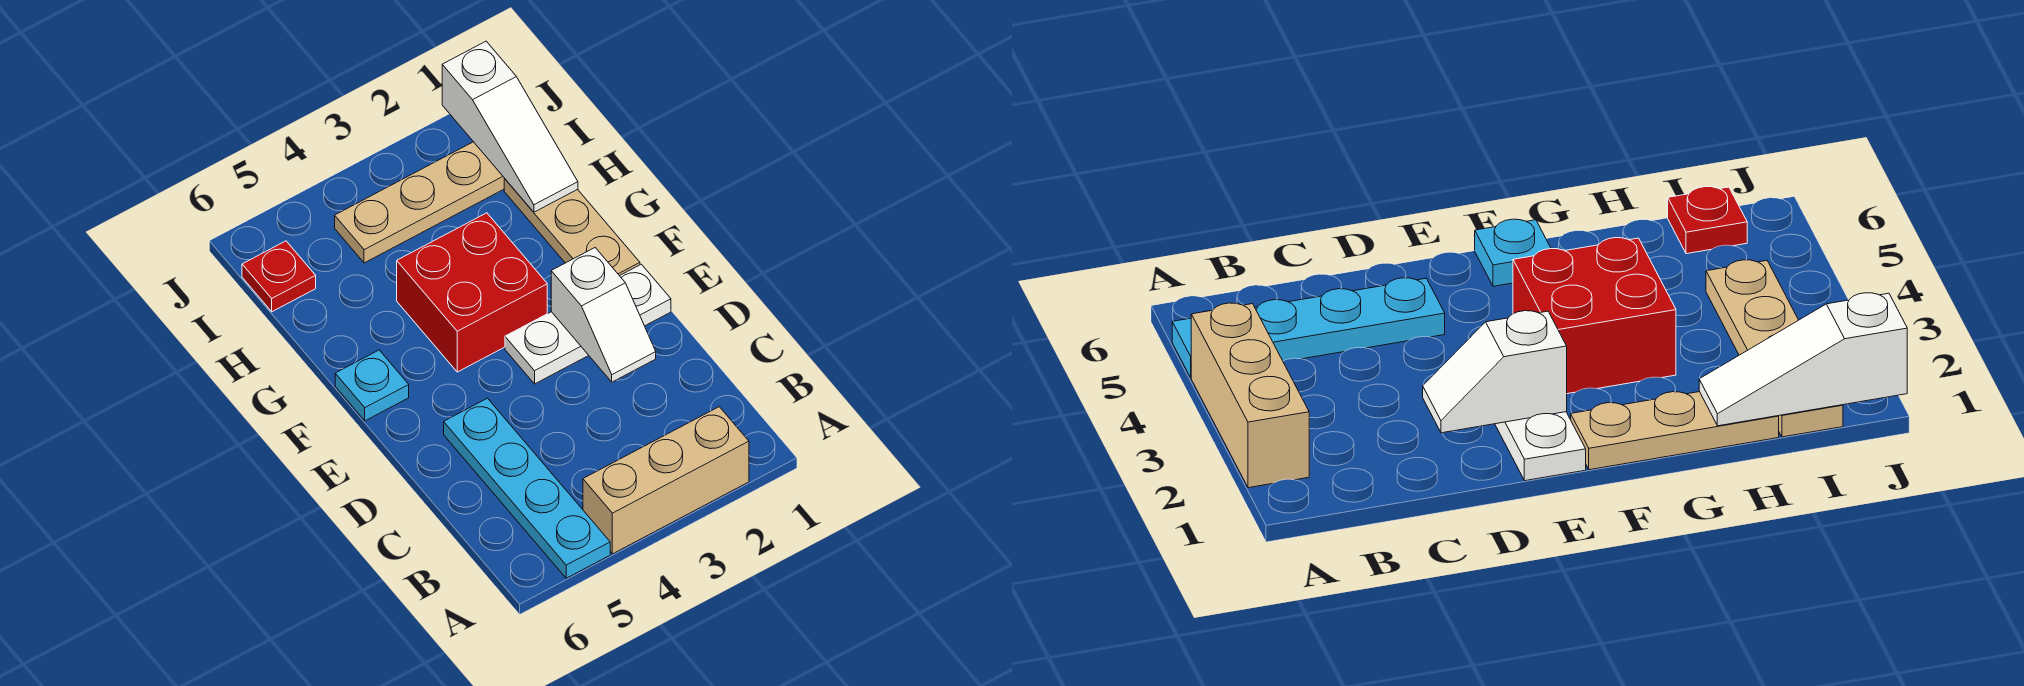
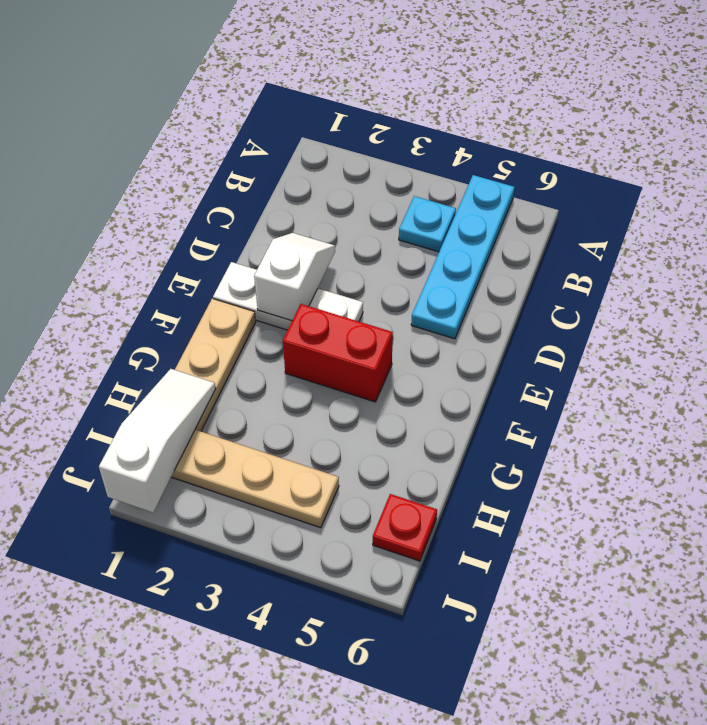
tan brick A2:A4 level 1 -> none
red brick F3:G4 level 1 -> red brick F3:F4 level 1
cyan plate F6 level 1 -> cyan plate B4 level 1

